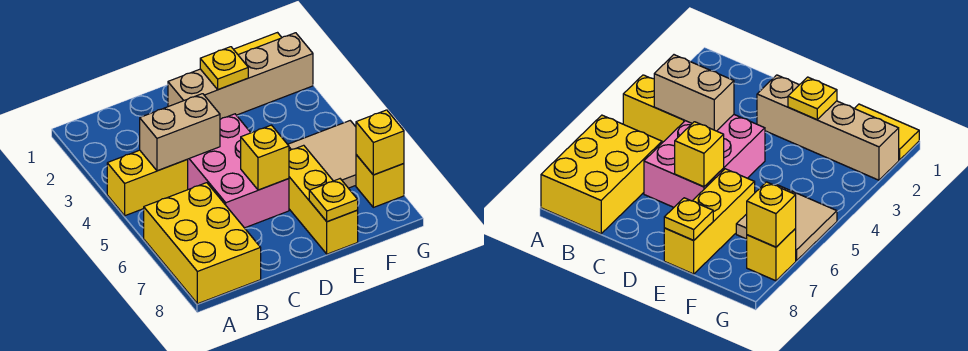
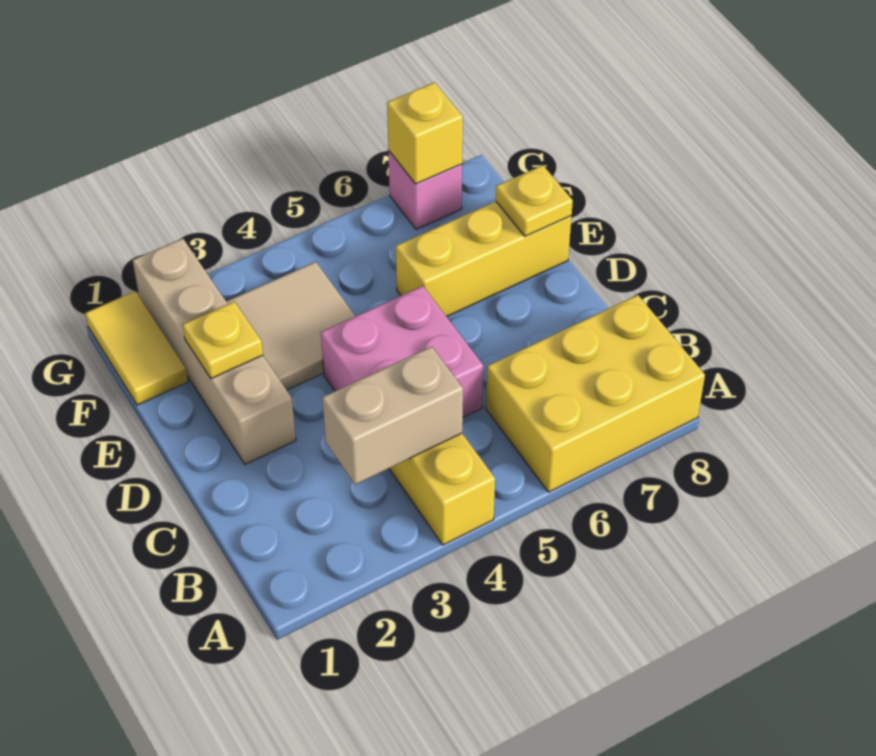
tan brick B4:C4 level 2 -> tan brick B3:B4 level 2
pink brick C4:D6 level 1 -> pink brick C4:D5 level 1
yellow brick D6 level 2 -> none
tan tile F5:G6 level 1 -> tan tile E3:F4 level 1
yellow brick G7 level 1 -> pink brick G7 level 1

